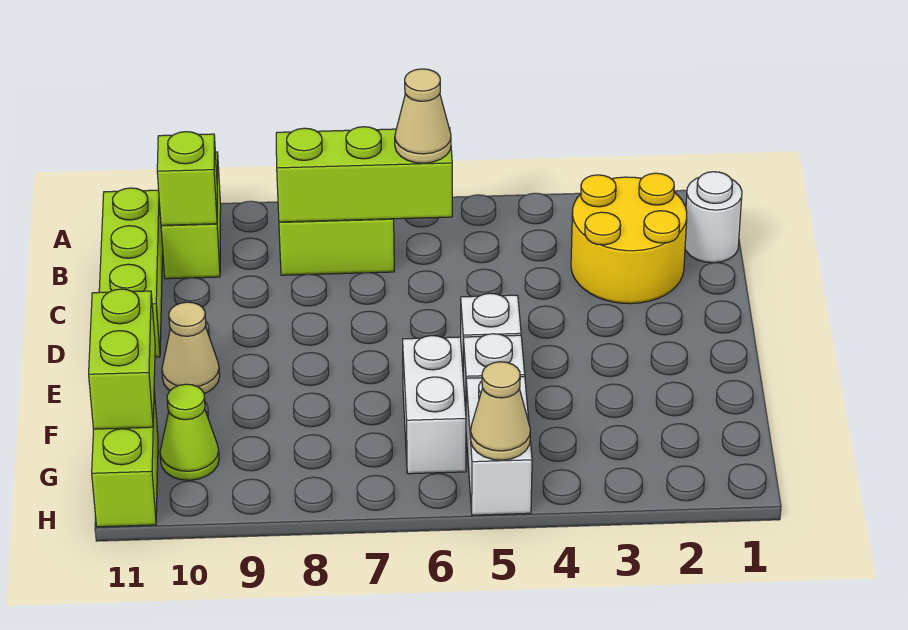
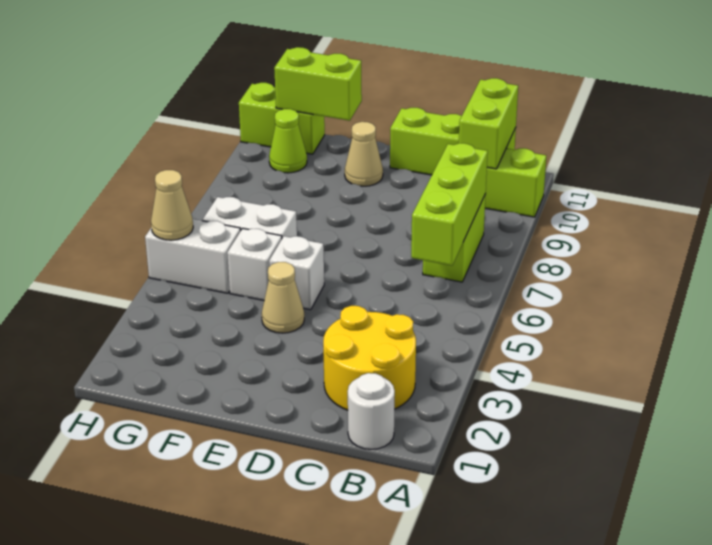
tan cone B6 level 3 -> tan cone E4 level 1
lime brick B10 level 2 -> lime brick B10:B11 level 2

